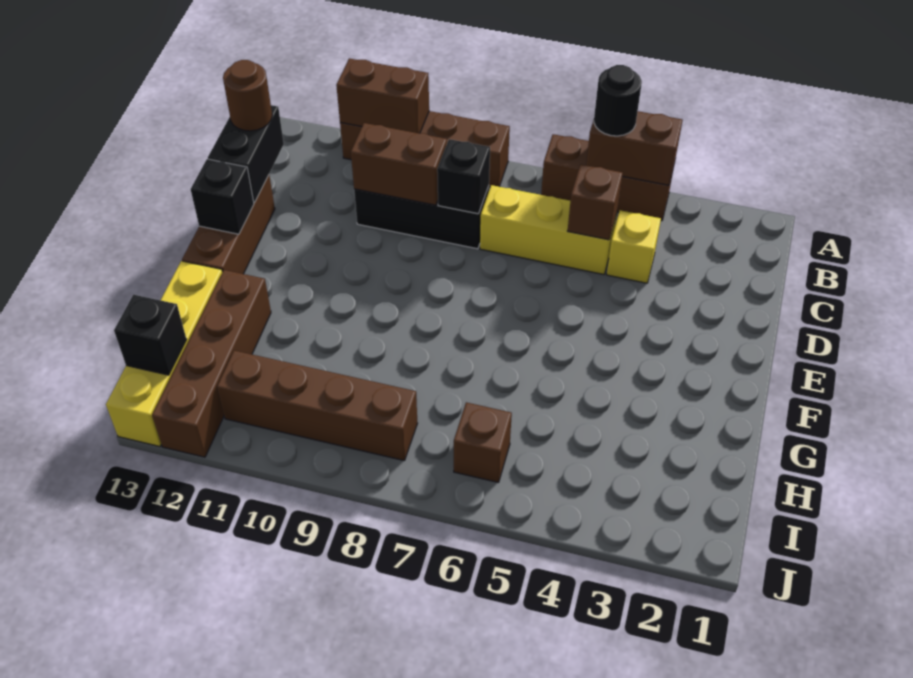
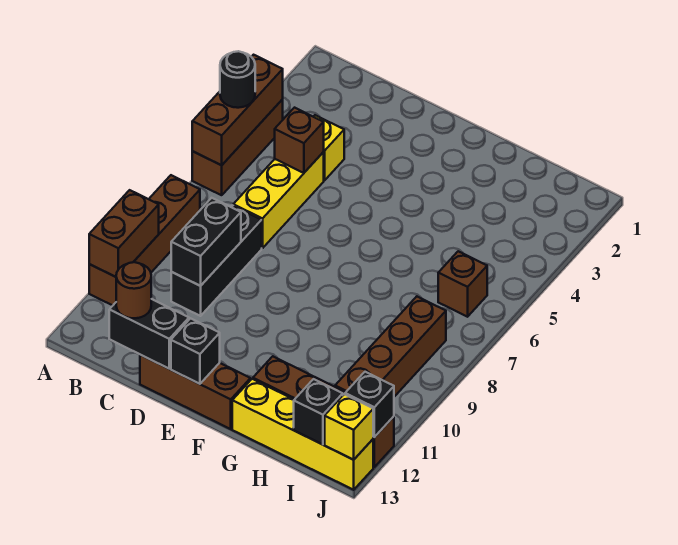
brown brick A4:A5 level 2 -> brown brick A4:A6 level 2
black brick C8 level 2 -> black brick J12 level 2
brown brick C9:C10 level 2 -> black brick C9:C10 level 2
none -> yellow brick J13 level 2

